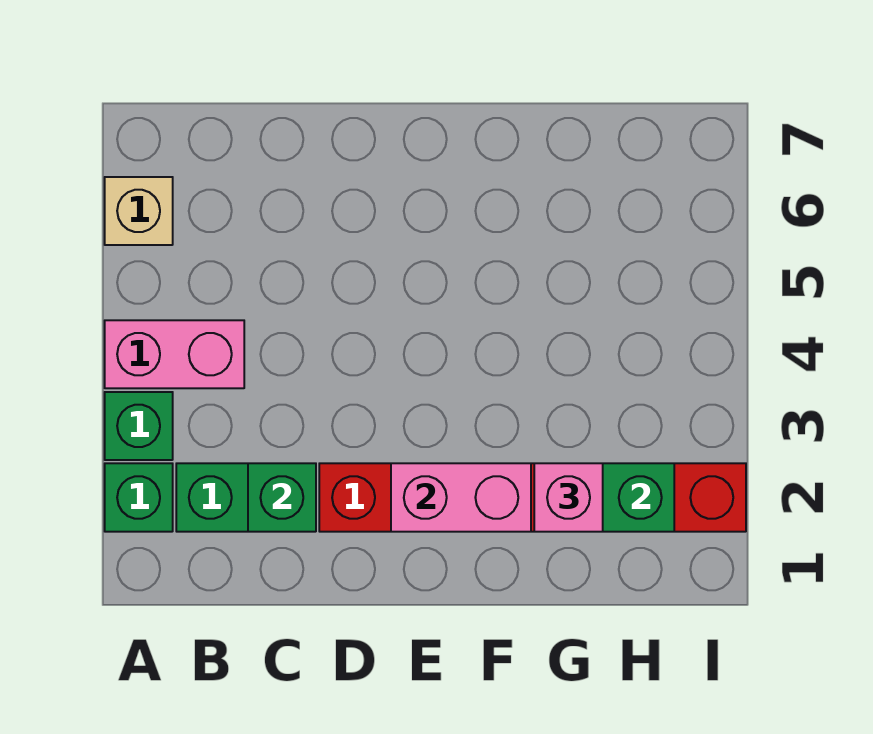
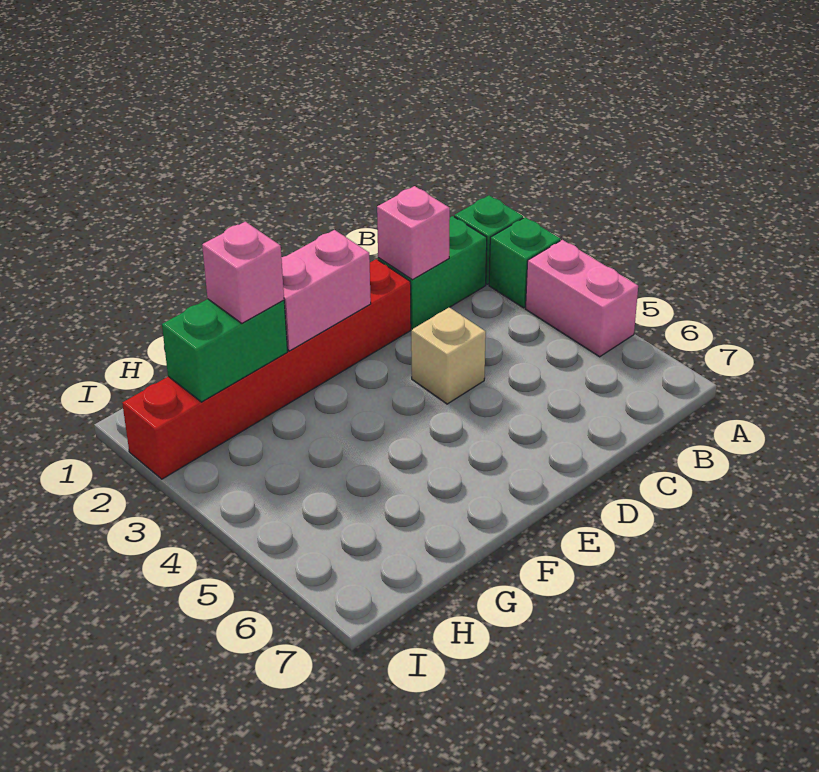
pink brick A4:B4 level 1 -> pink brick A4:A5 level 1
tan brick A6 level 1 -> tan brick D4 level 1
green brick C2 level 2 -> pink brick C2 level 2

